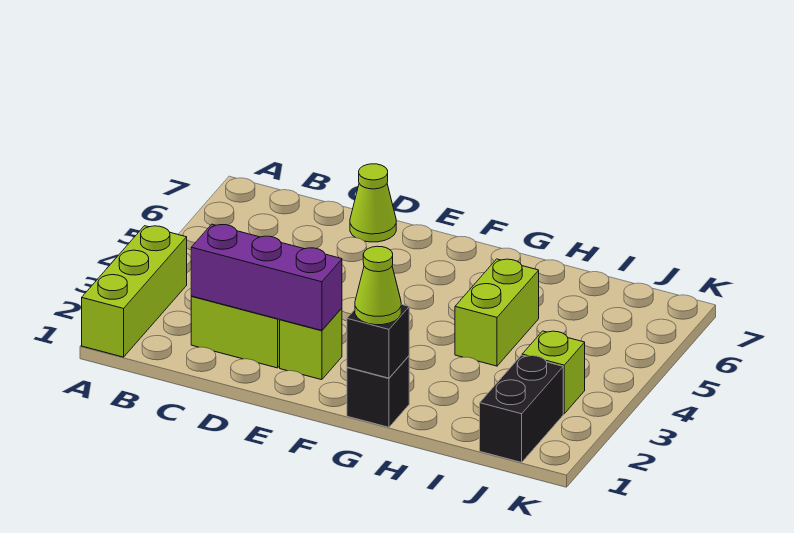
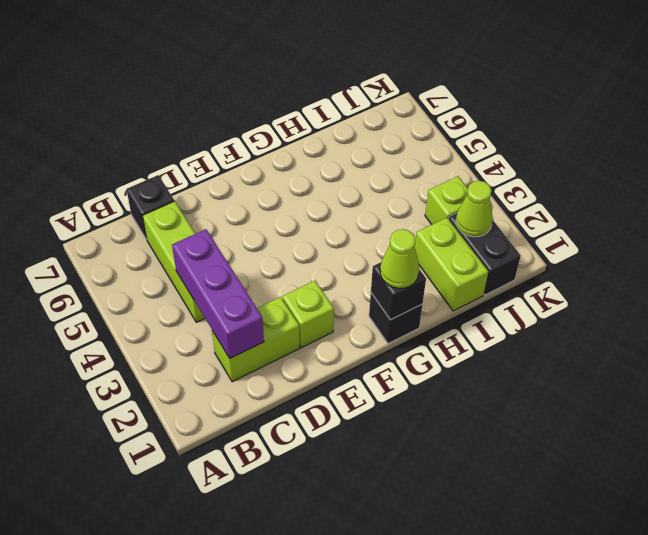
lime brick A1:A3 level 1 -> lime brick C4:C6 level 1
purple brick C2:E2 level 2 -> purple brick C2:C4 level 2
none -> black brick C7 level 1
lime cone D7 level 1 -> lime cone J2 level 2
lime brick H4:H5 level 1 -> lime brick I1:I2 level 1

